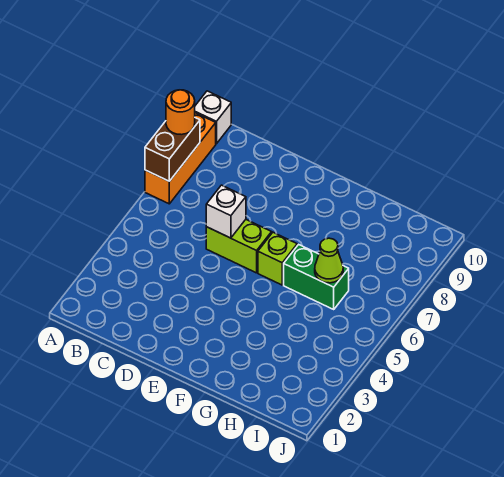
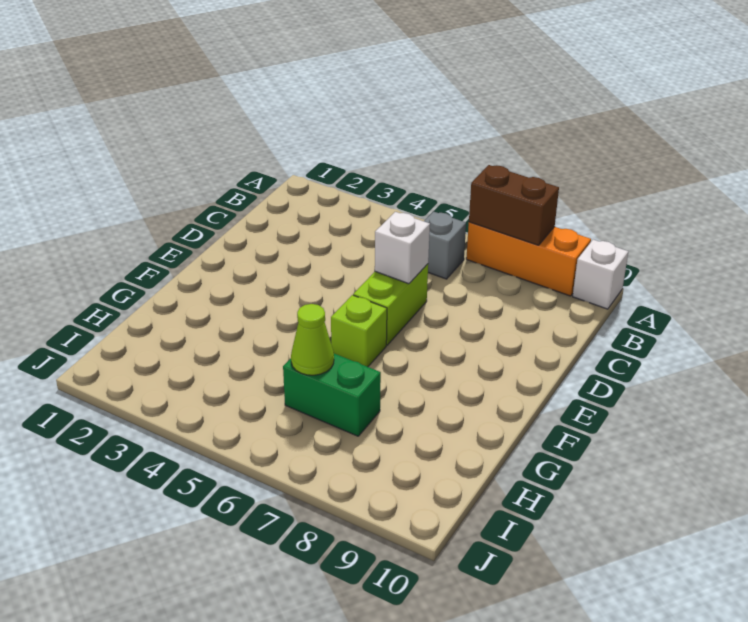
orange round brick A8 level 3 -> none
none -> grey brick B6 level 1
green brick G6:H6 level 1 -> green brick H6:H7 level 1

